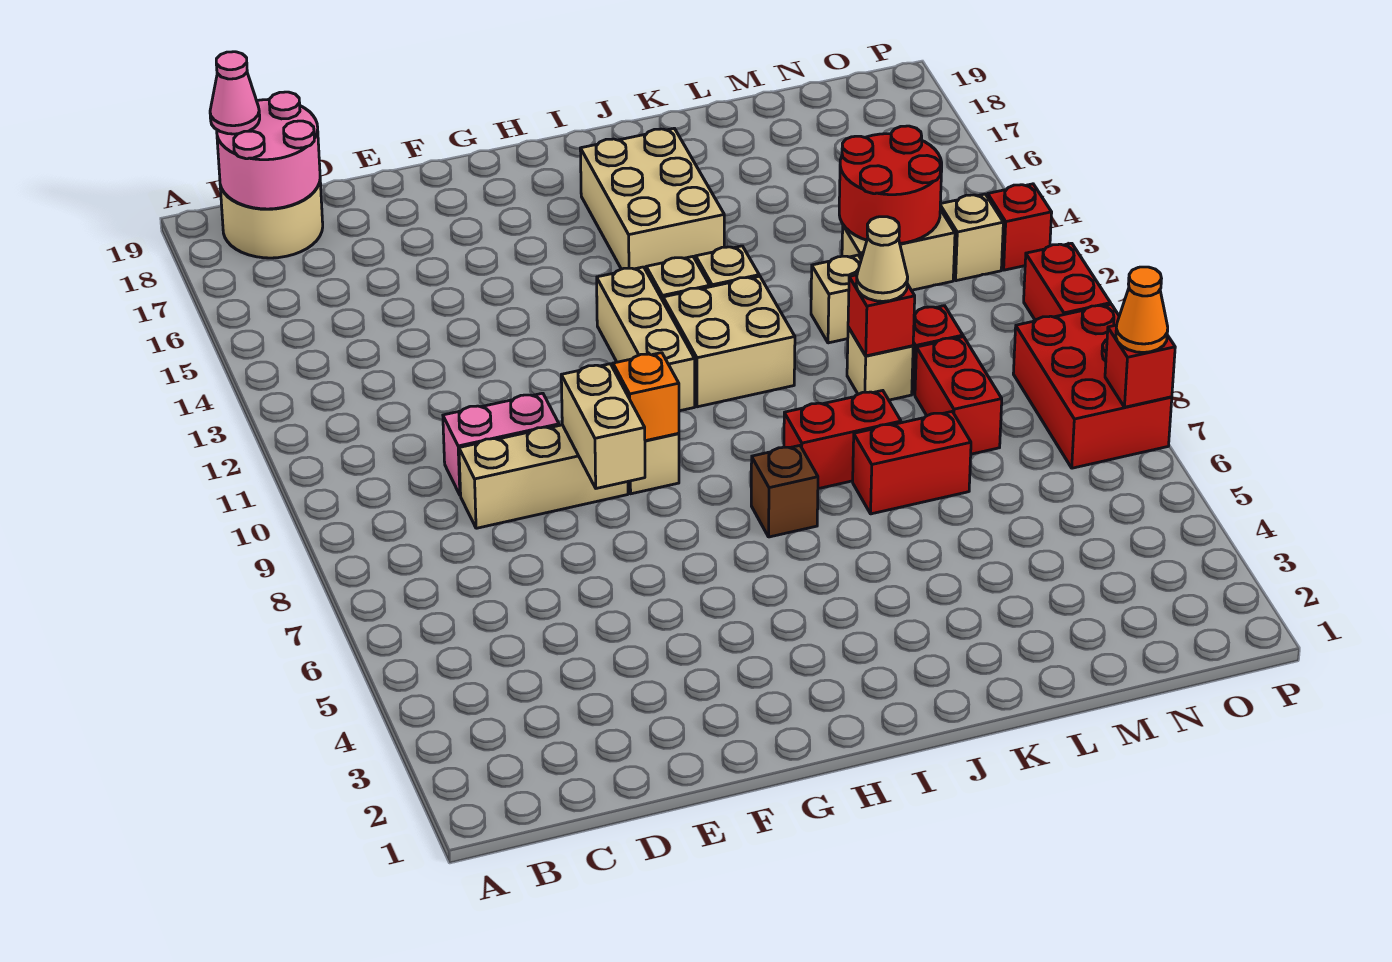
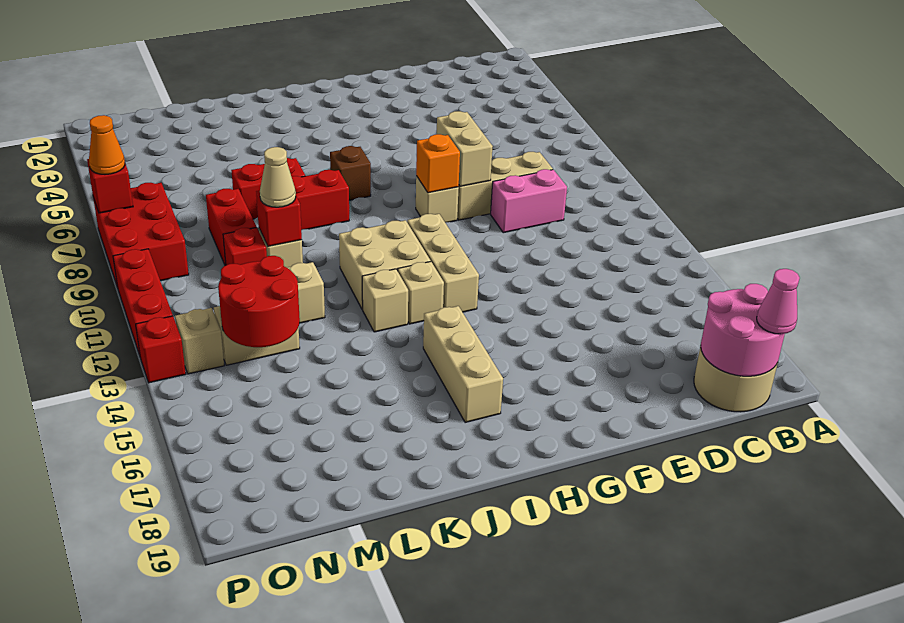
tan brick I15:J17 level 1 -> tan brick I15:I17 level 1
red brick P10:P11 level 1 -> red brick P10:P12 level 1

